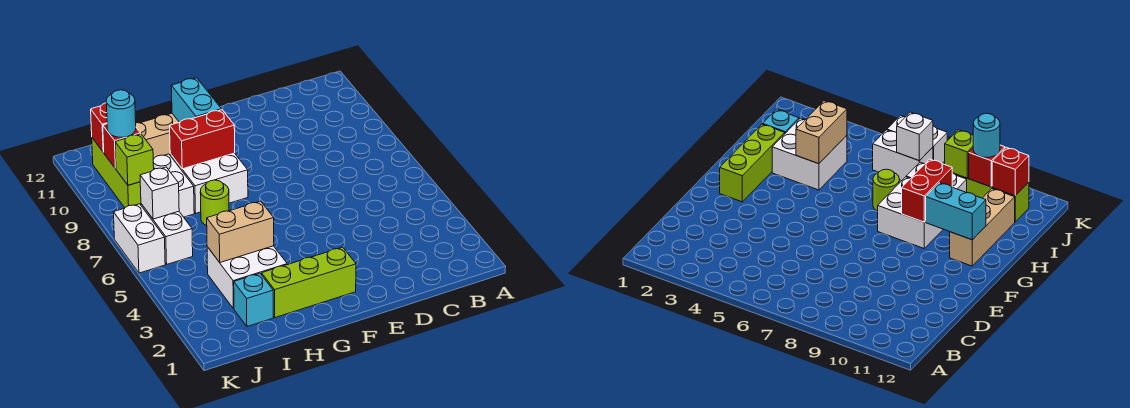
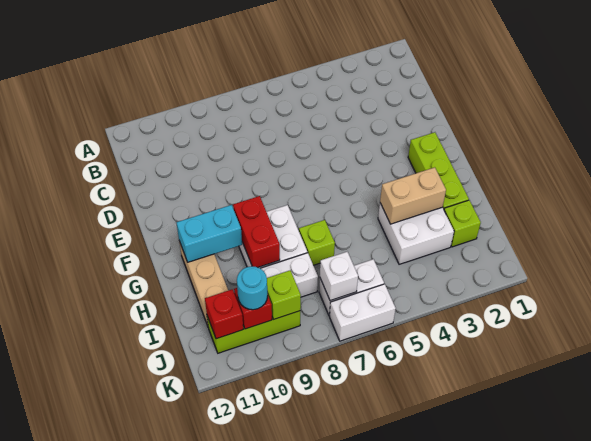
tan brick H4:I4 level 2 -> tan brick H3:H4 level 2
lime round brick H7 level 1 -> lime brick H7 level 1
cyan brick I2 level 1 -> lime brick I2 level 1

